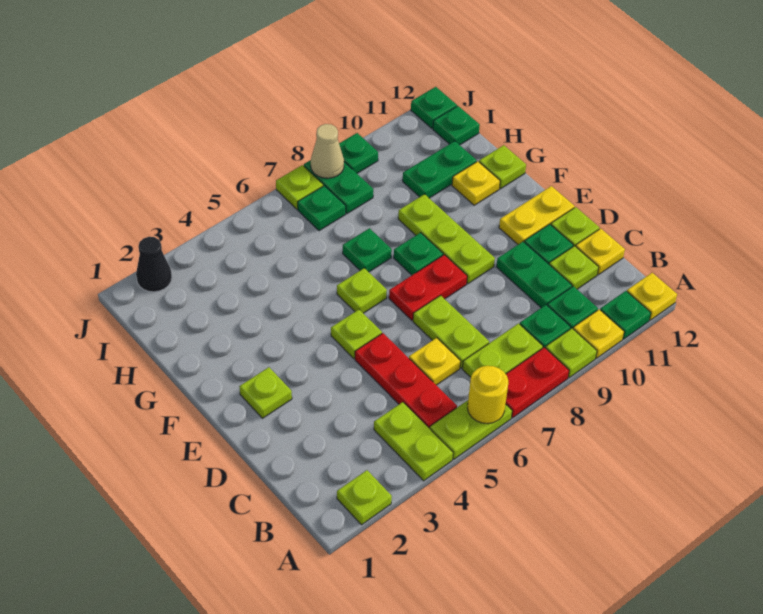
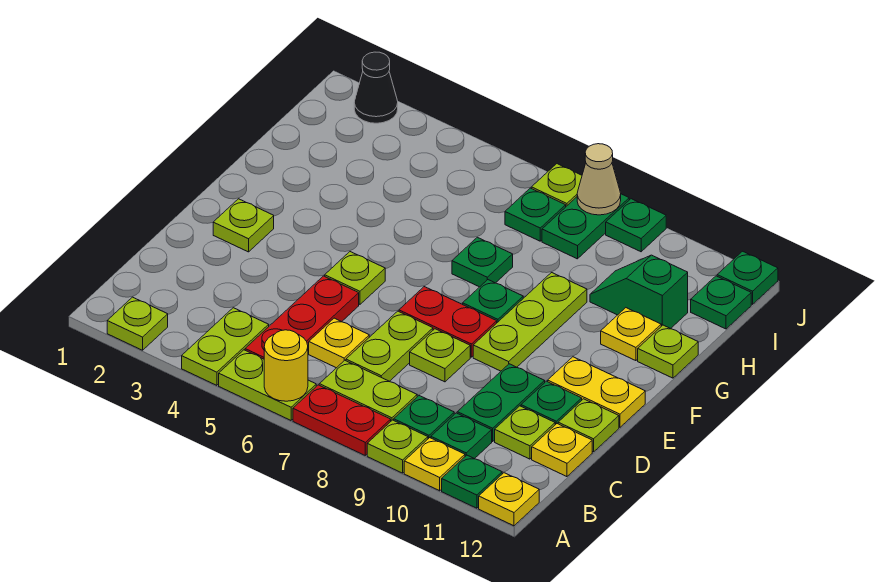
lime plate F6 level 1 -> lime plate D8 level 1
green plate H10:H11 level 1 -> green slope H10:H11 level 1 top 11

